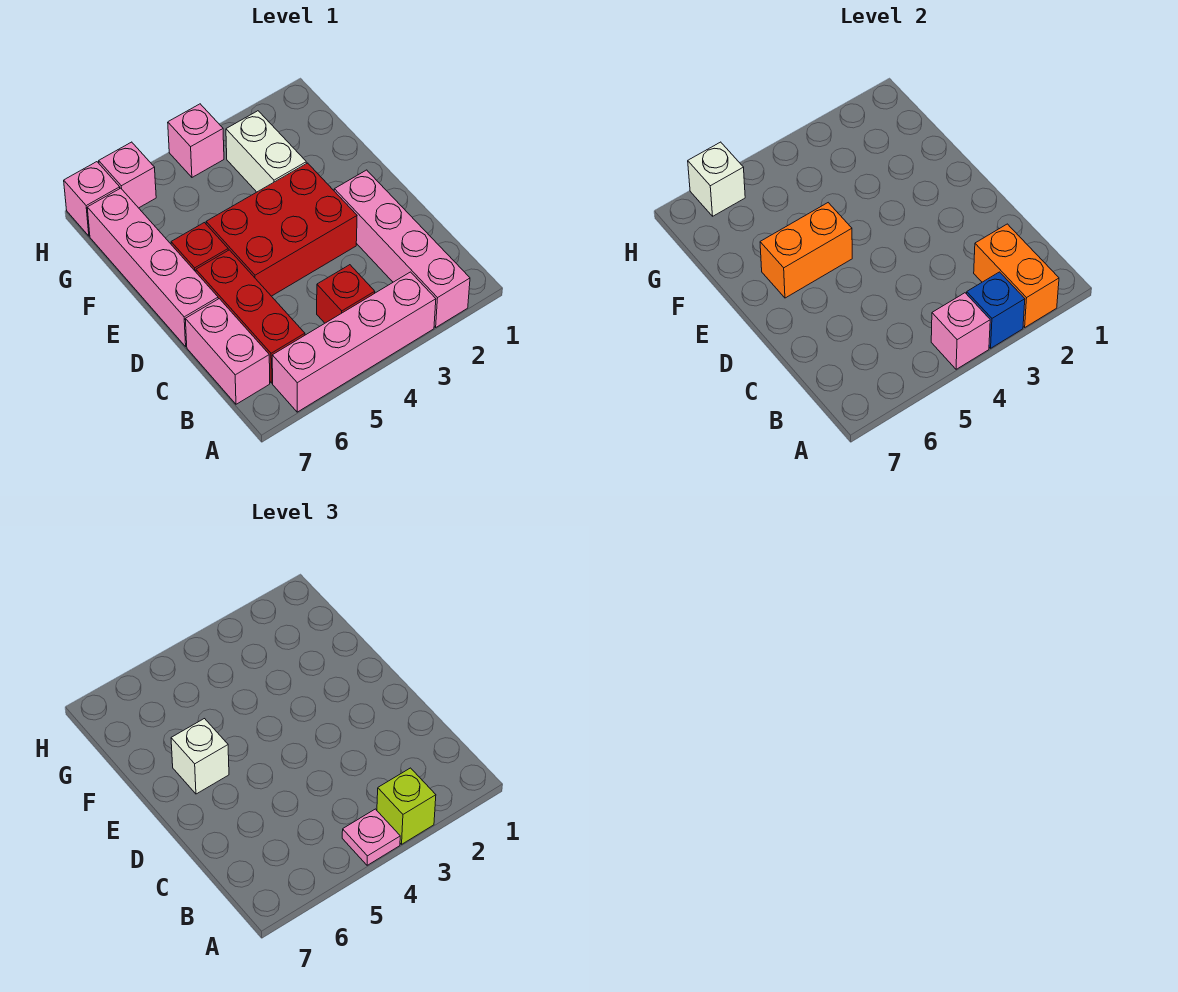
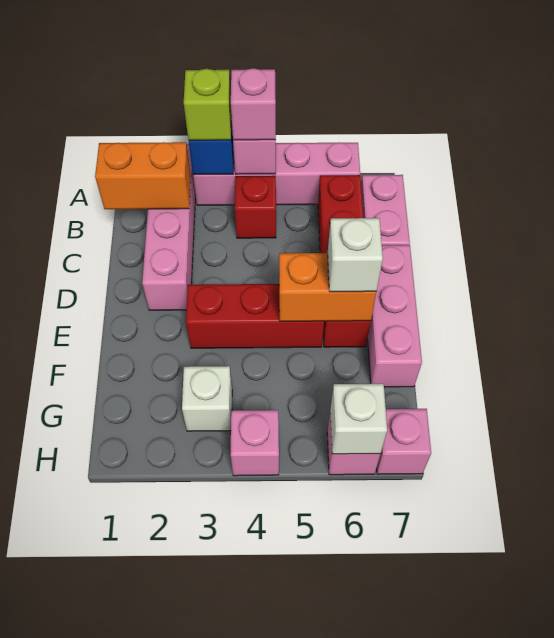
orange brick A2:B2 level 2 -> orange brick B1:B2 level 2
pink plate A4 level 3 -> pink brick A4 level 3
red brick D3:E5 level 1 -> red brick E3:E5 level 1
pink brick D7:G7 level 1 -> pink brick D7:F7 level 1
white brick F3:G3 level 1 -> white brick G3 level 1

